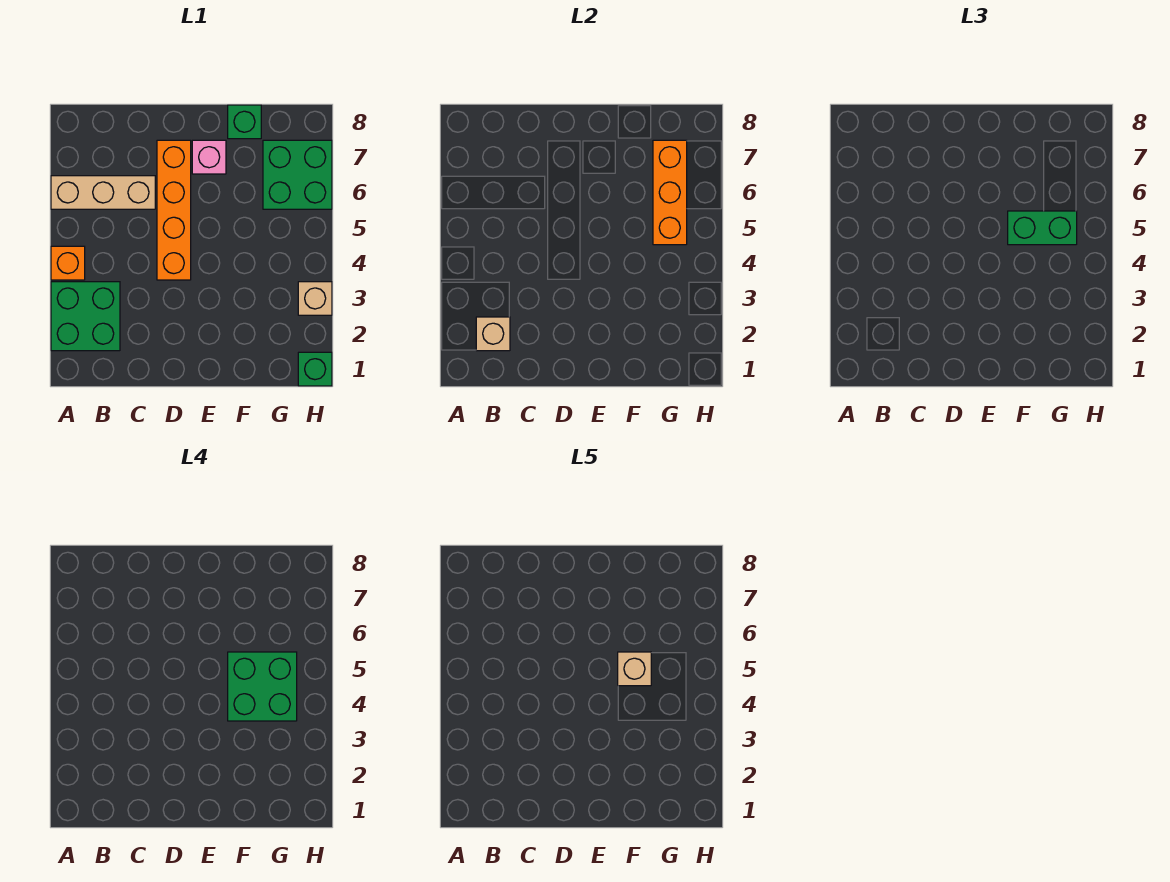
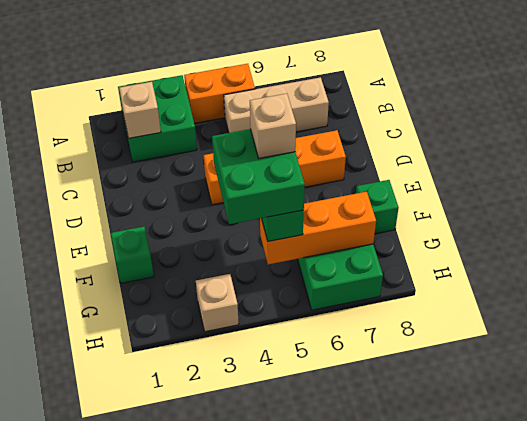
orange brick A4 level 1 -> orange brick A4:A5 level 1
tan brick A6:C6 level 1 -> tan brick B5:B7 level 1
pink brick E7 level 1 -> none
green brick H1 level 1 -> green brick F1 level 1

